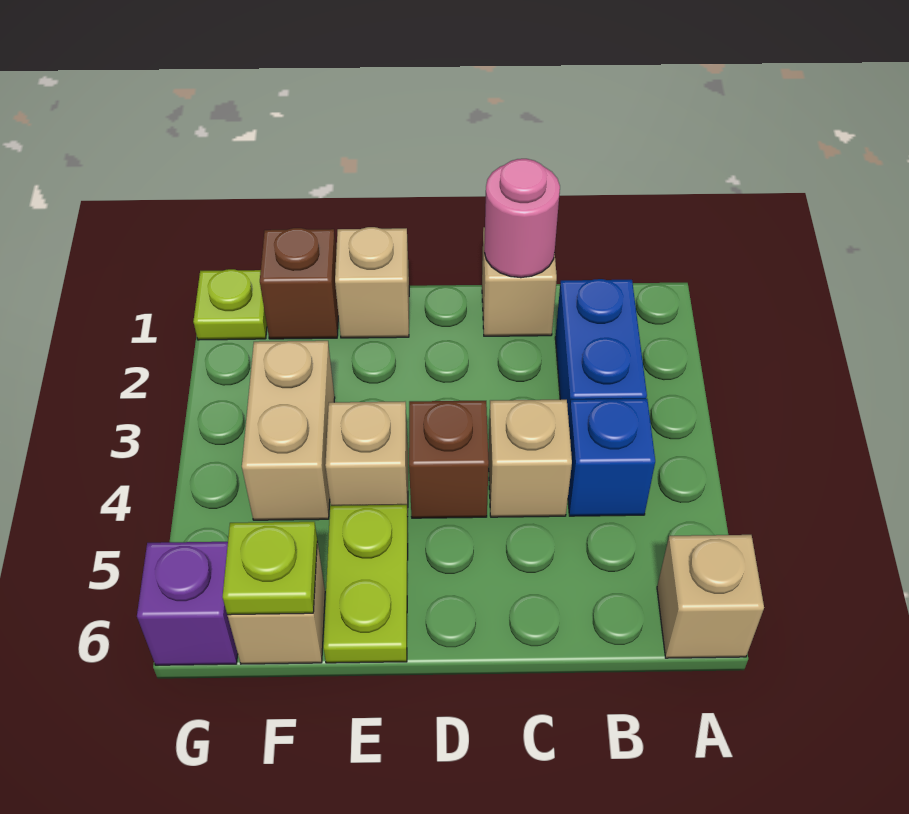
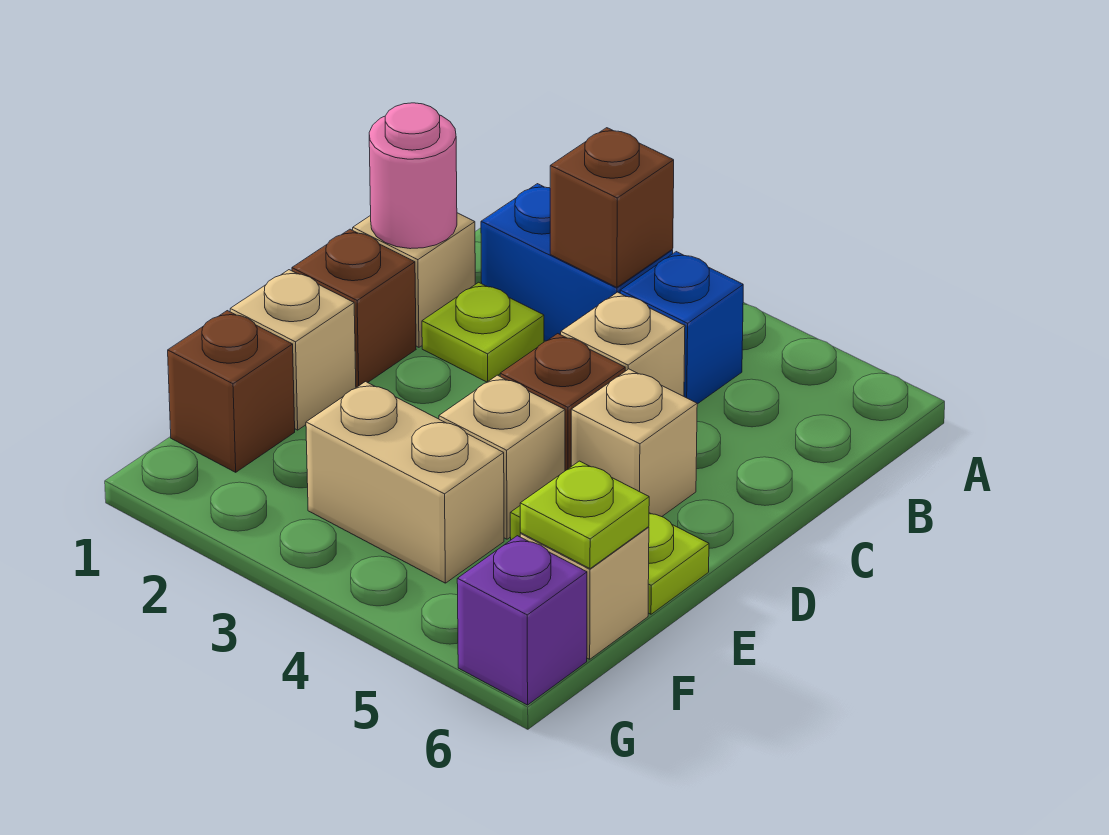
tan brick A6 level 1 -> tan brick D5 level 1
none -> brown brick B3 level 2
none -> brown brick D1 level 1
lime plate G1 level 1 -> lime plate C2 level 1

